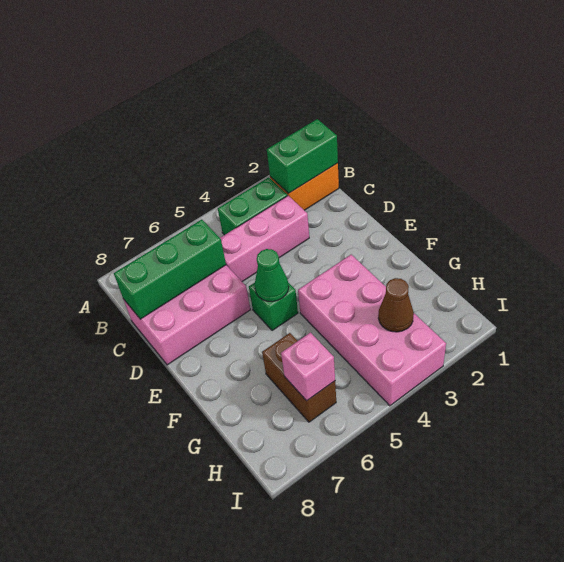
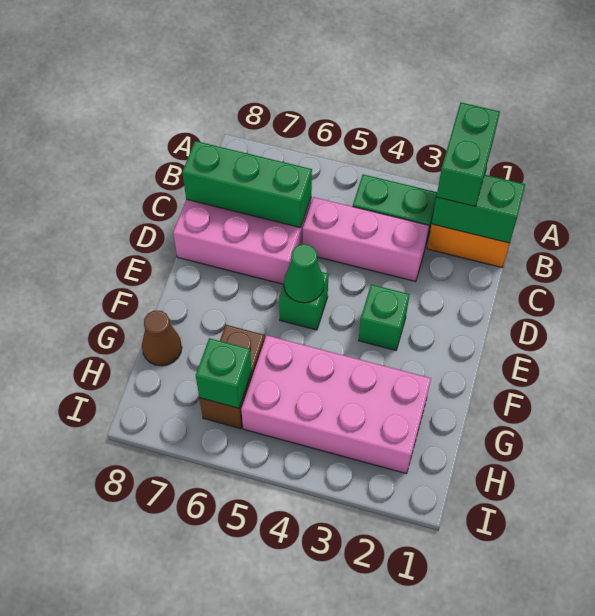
none -> green brick A2:B2 level 3
none -> green brick E3 level 1
pink brick F3:I4 level 1 -> pink brick G2:H5 level 1
brown cone H3 level 2 -> brown cone G8 level 1
pink brick H6 level 2 -> green brick H6 level 2

